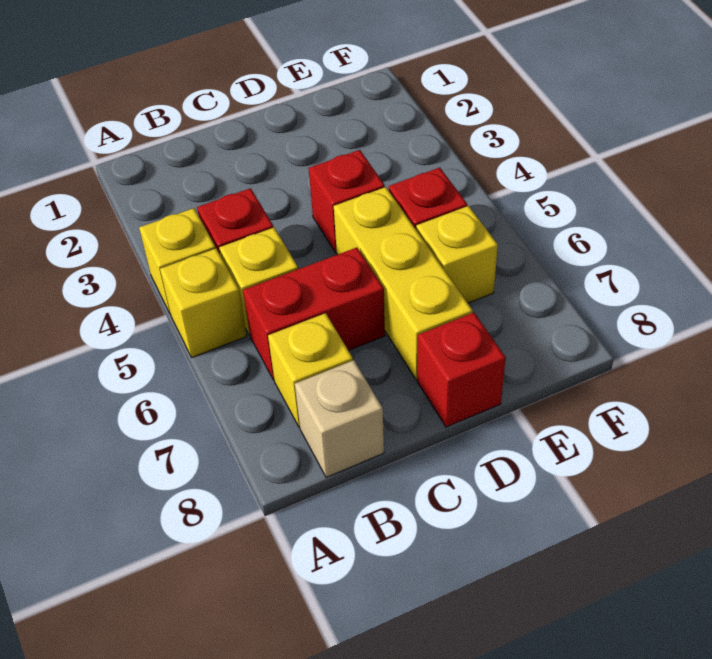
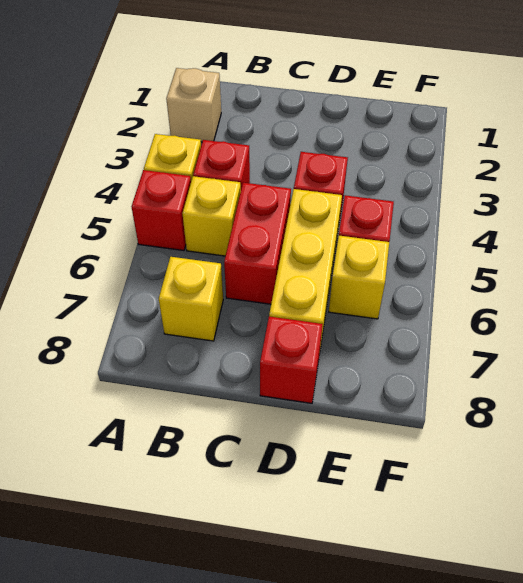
yellow brick A5 level 1 -> red brick A5 level 1
red brick B6:C6 level 1 -> red brick C5:C6 level 1
tan brick B8 level 1 -> tan brick A2 level 1

